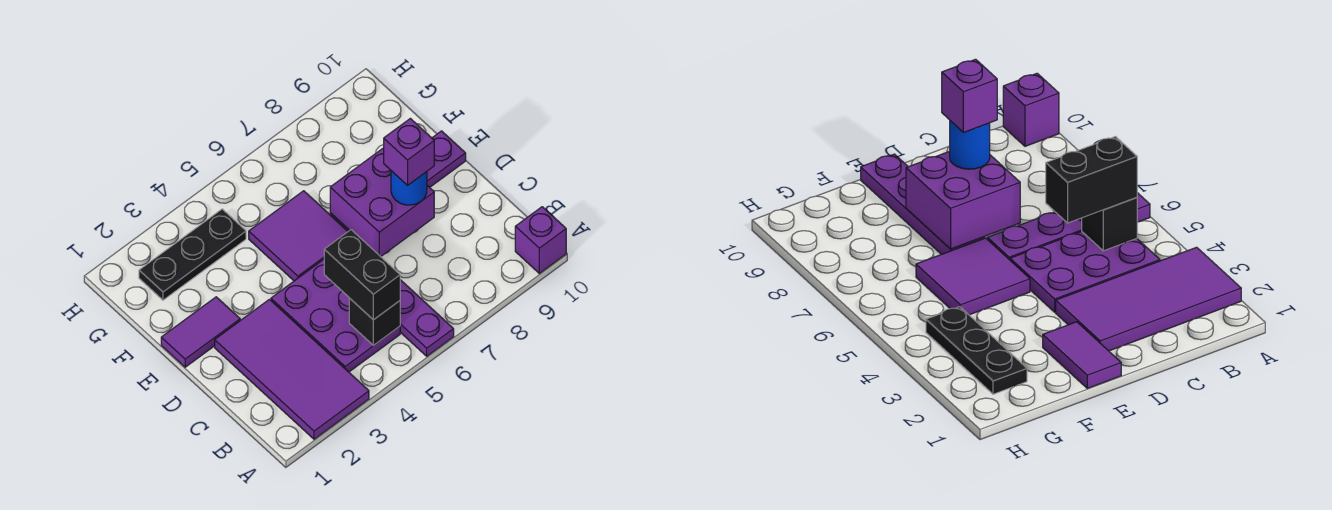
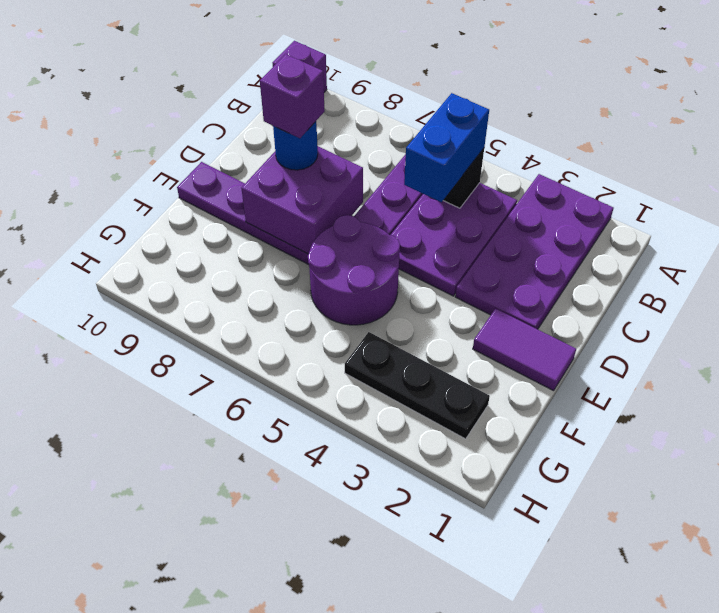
purple tile A2:D3 level 1 -> purple plate A2:D3 level 1
black brick B5:C5 level 3 -> blue brick B5:C5 level 3
purple tile E5:F6 level 1 -> purple round brick E5:F6 level 1

